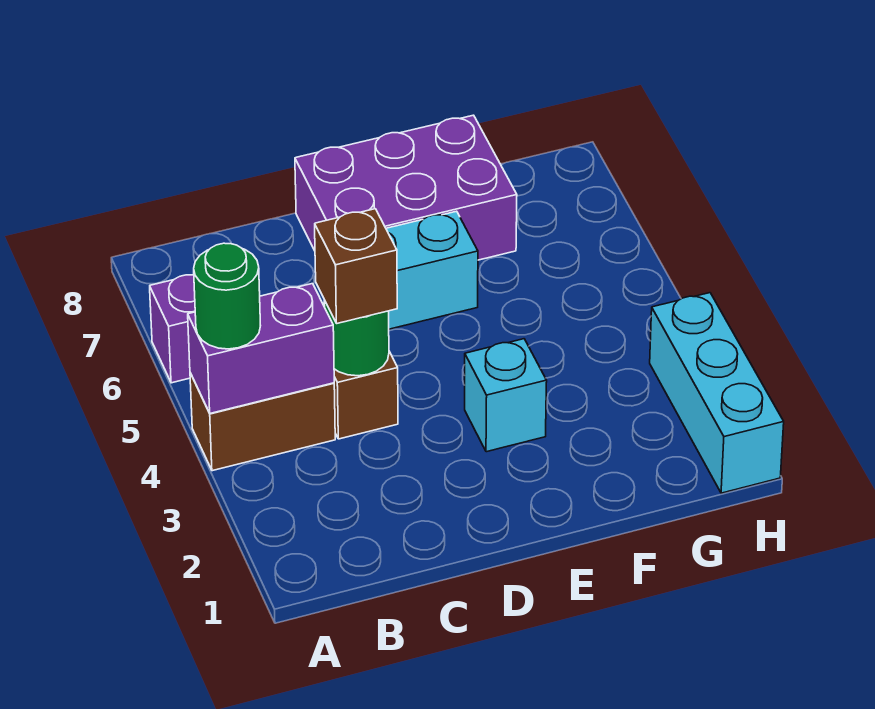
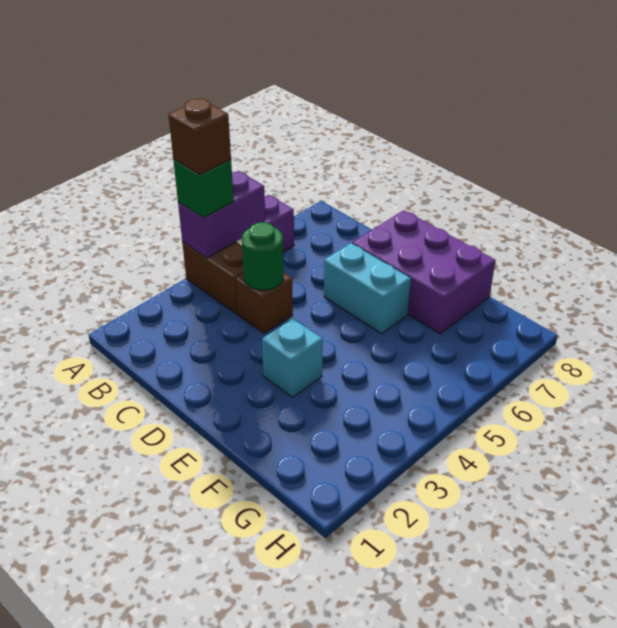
purple brick A4:B4 level 2 -> purple brick A4:A5 level 2
green round brick A4 level 3 -> green brick A4 level 3
brown brick C4 level 3 -> brown brick A4 level 4
cyan brick H1:H3 level 1 -> none

